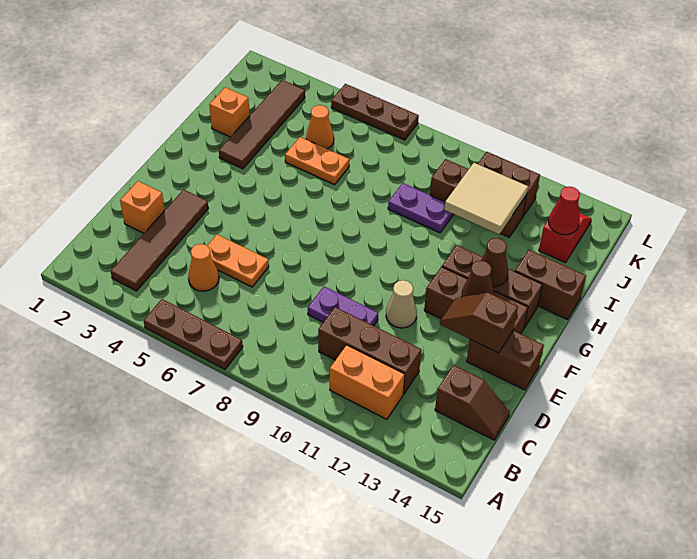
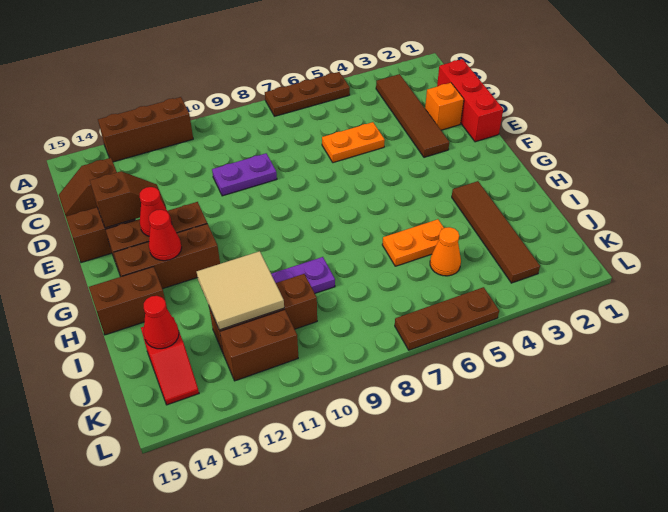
orange brick B11:B12 level 1 -> none
none -> red brick C1:E1 level 1
orange cone C5 level 1 -> none
brown brick C10:C12 level 1 -> brown brick A11:A13 level 1
tan cone E11 level 1 -> none
brown cone F13 level 2 -> red cone F13 level 2
brown cone G13 level 2 -> red cone G13 level 2
orange brick I2 level 1 -> none

